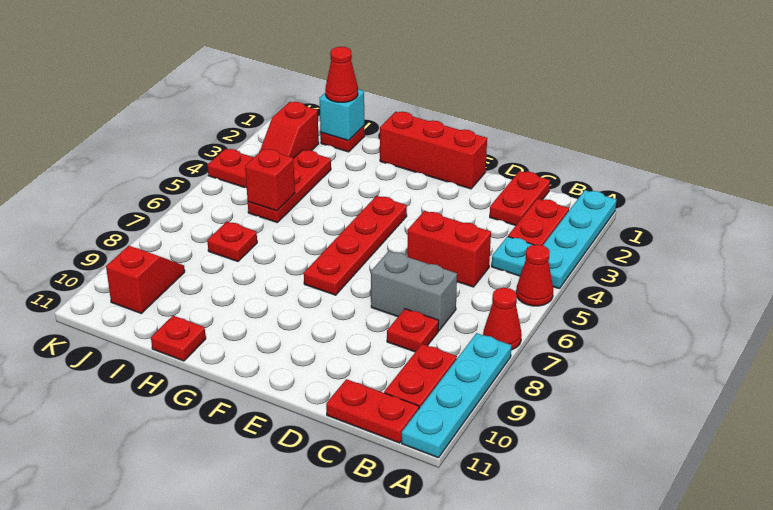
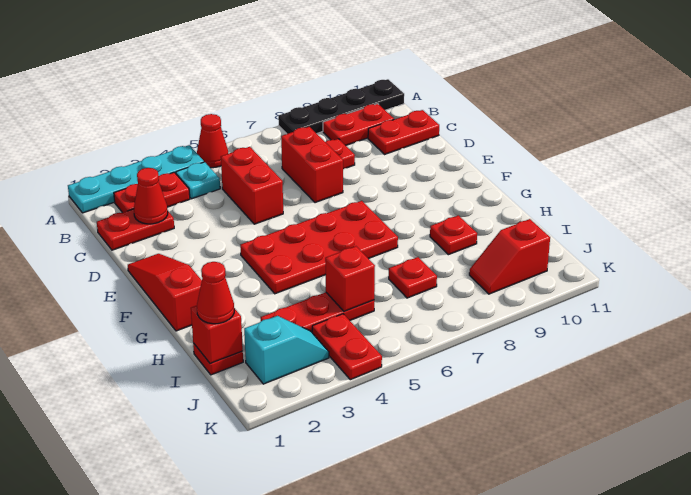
red cone A7 level 1 -> red cone C2 level 2
cyan plate A8:A11 level 1 -> black plate A8:A11 level 1
red plate B11:C11 level 1 -> red plate C10:C11 level 1
grey brick C7:D7 level 1 -> red brick C7:D7 level 1
red brick E1:G1 level 1 -> red slope E1:G1 level 1 top G
red plate F4:F7 level 1 -> red plate F4:G7 level 1
red plate H11 level 1 -> red plate H9 level 1
cyan brick I1 level 2 -> red brick I1 level 2
red slope J2:J3 level 1 top 2 -> cyan slope J2:J3 level 1 top 2

